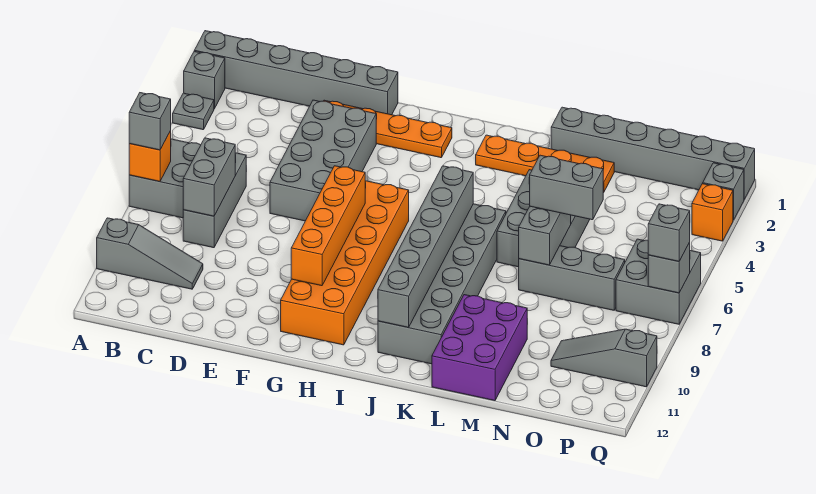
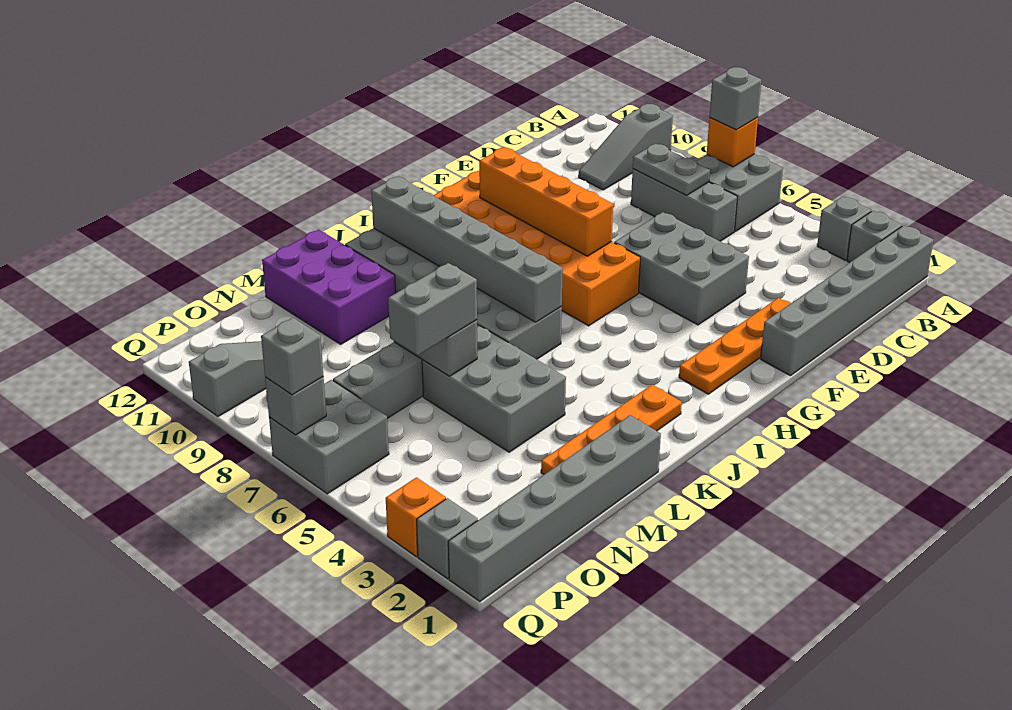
grey plate A3 level 1 -> grey brick A3 level 1
grey brick C7:C8 level 2 -> grey plate C7:C8 level 2
grey brick E3:F6 level 1 -> grey brick E4:F6 level 1

